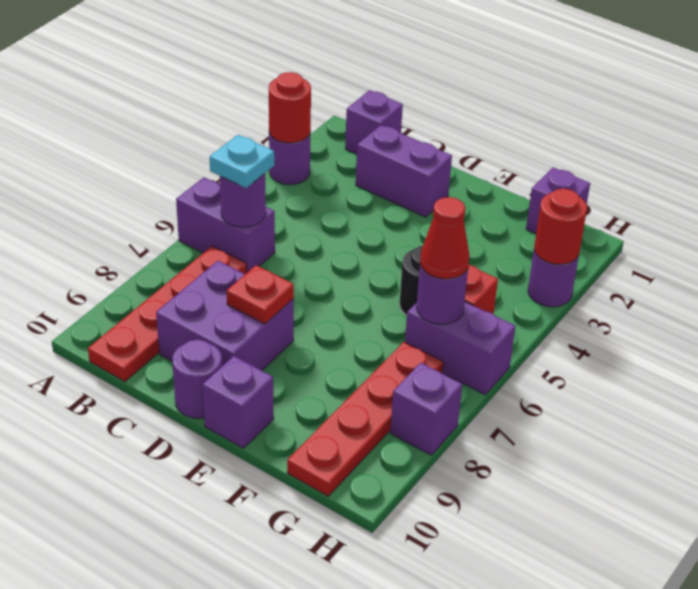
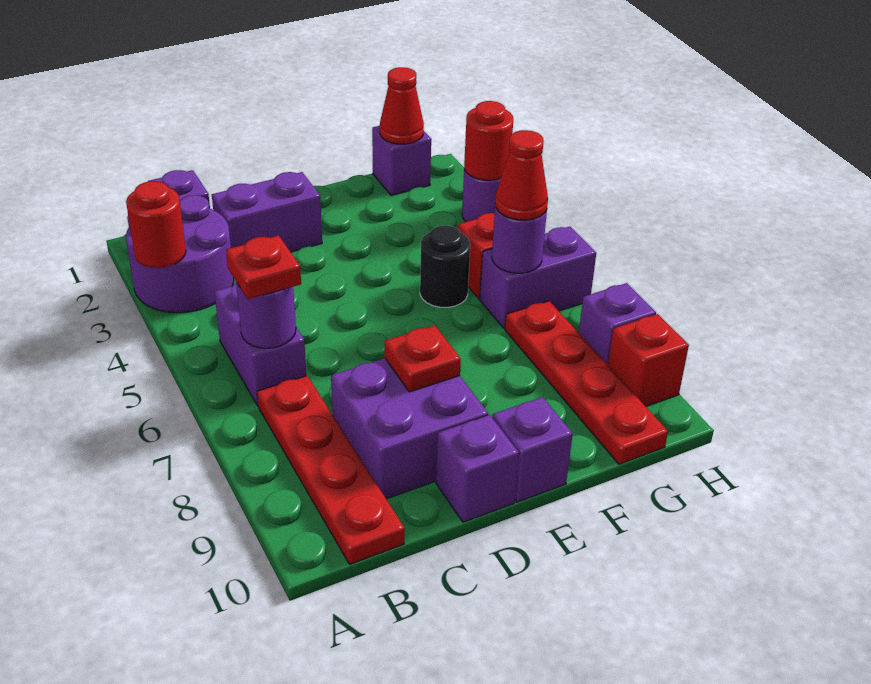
purple round brick A3 level 1 -> purple round brick A2:B3 level 1
purple brick A6:B6 level 1 -> purple brick B5:B6 level 1
cyan plate B6 level 3 -> red plate B6 level 3
purple round brick D10 level 1 -> purple brick D10 level 1
none -> red cone G1 level 2
none -> red brick H9 level 1

